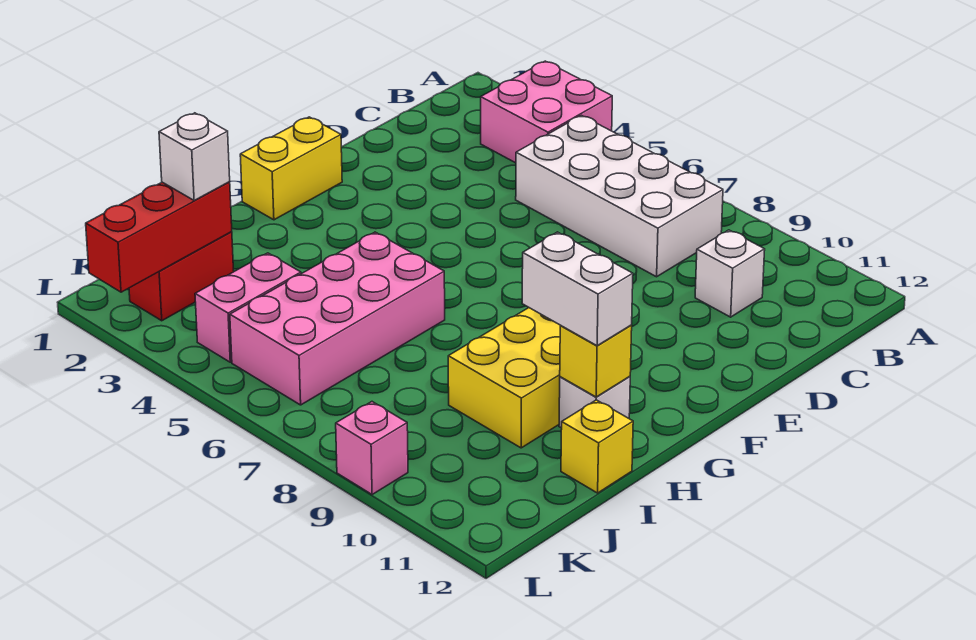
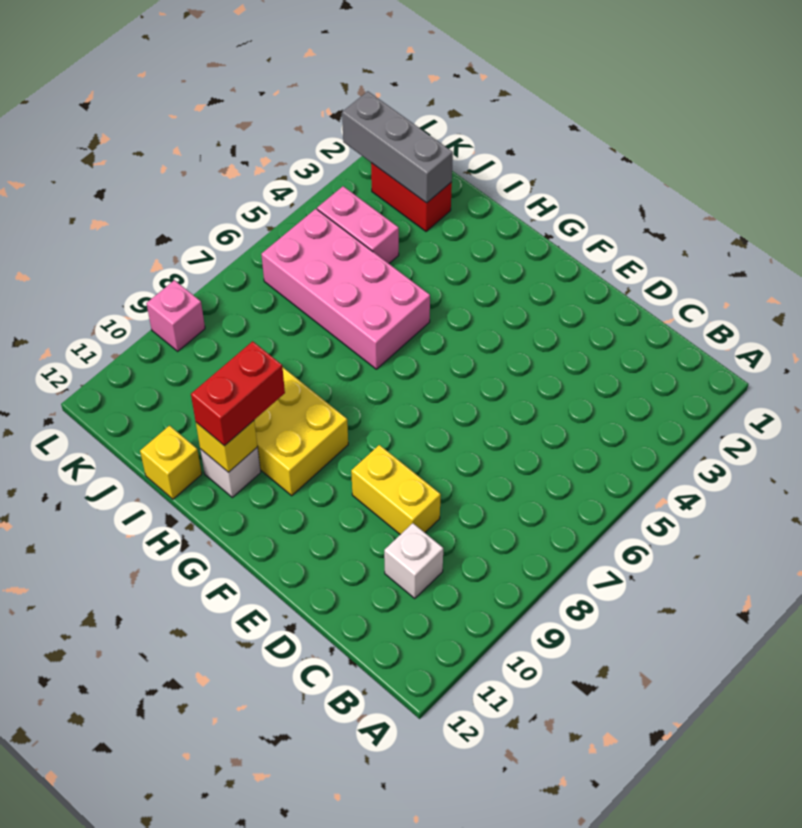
pink brick A3:B4 level 1 -> none
white brick B5:C8 level 1 -> none
yellow brick F1:G1 level 1 -> yellow brick D9:E9 level 1
white brick H10:H11 level 3 -> red brick H10:H11 level 3
red brick J2:L2 level 2 -> grey brick J2:L2 level 2
white brick J2 level 3 -> none

